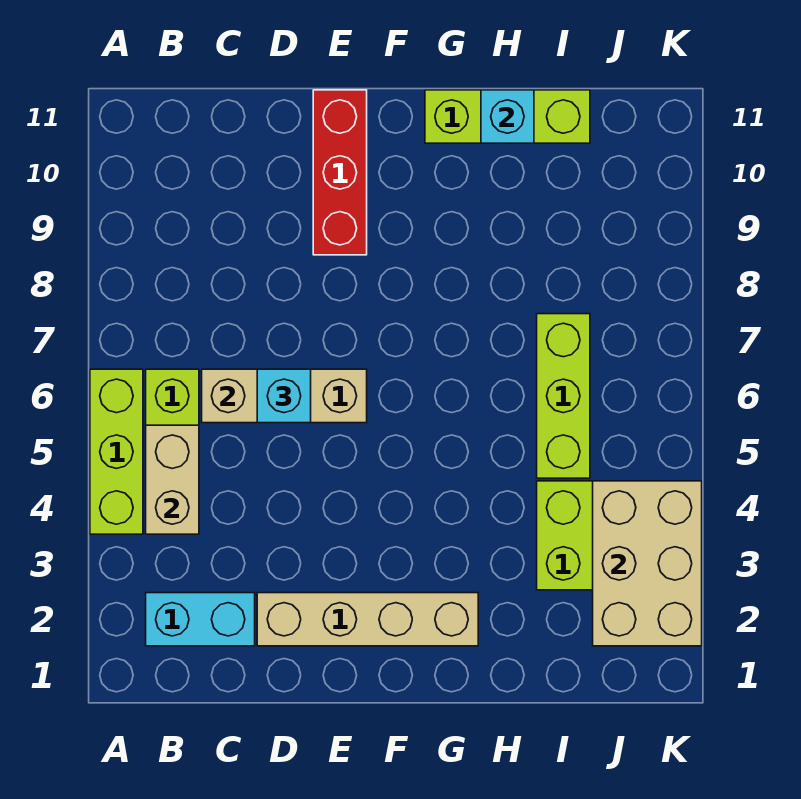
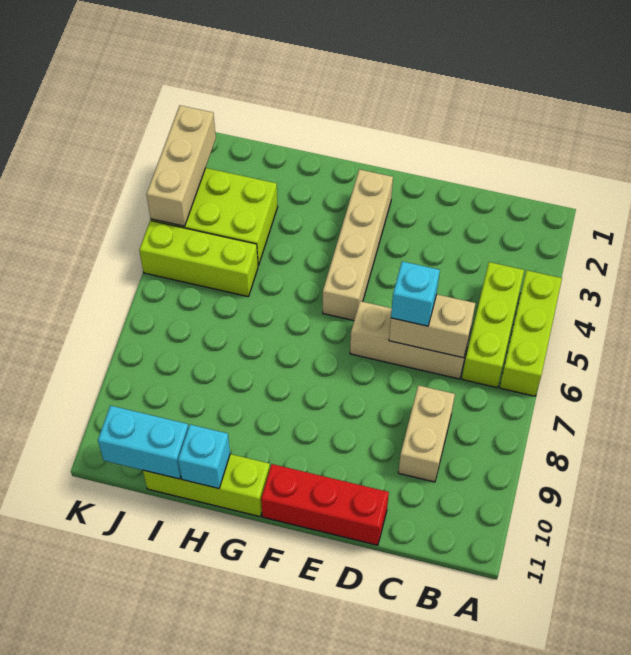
cyan brick B2:C2 level 1 -> cyan brick I11:J11 level 2
tan brick B4:B5 level 2 -> tan brick C8:C9 level 1
tan brick D2:G2 level 1 -> tan brick F2:F5 level 1
red brick E9:E11 level 1 -> red brick D11:F11 level 1
lime brick I5:I7 level 1 -> lime brick I5:K5 level 1
tan brick J2:K4 level 2 -> tan brick K2:K4 level 2

